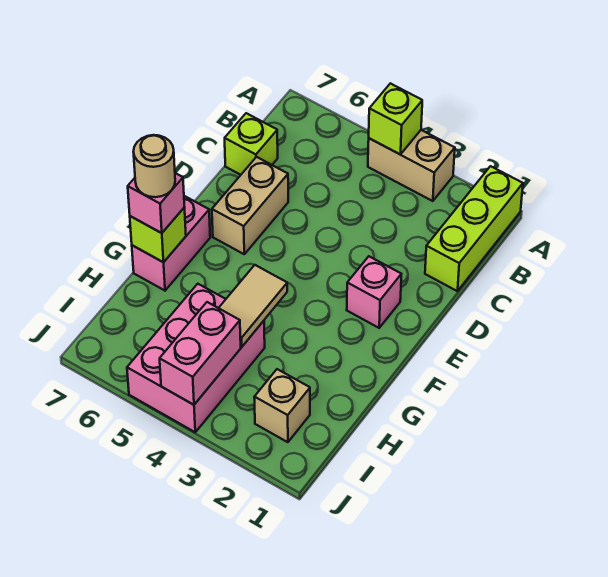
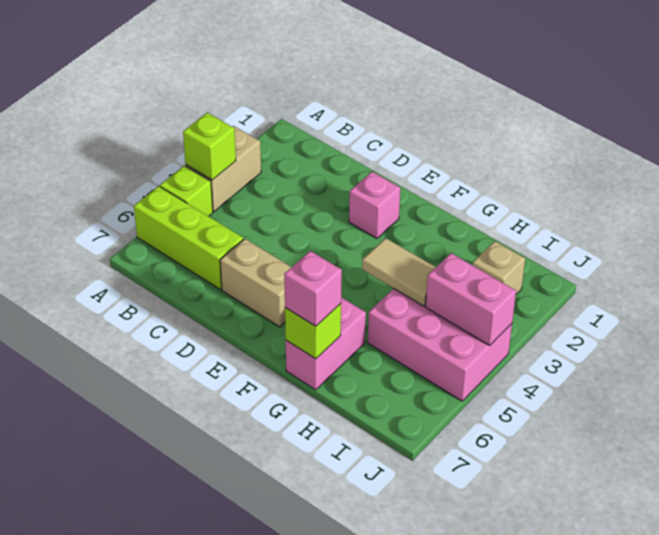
lime brick A1:C1 level 1 -> lime brick A6:C6 level 1
lime brick C7 level 1 -> lime brick A5 level 1
pink brick F7:G7 level 1 -> pink brick G6:G7 level 1
tan round brick G7 level 4 -> none

